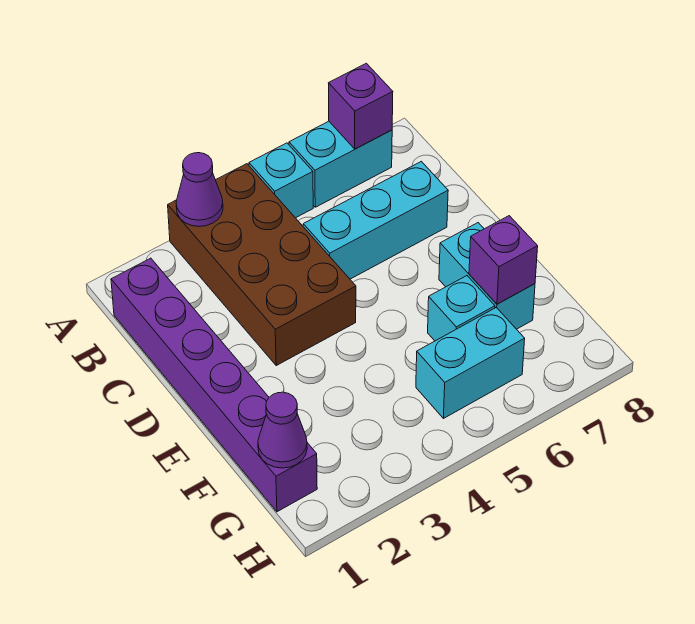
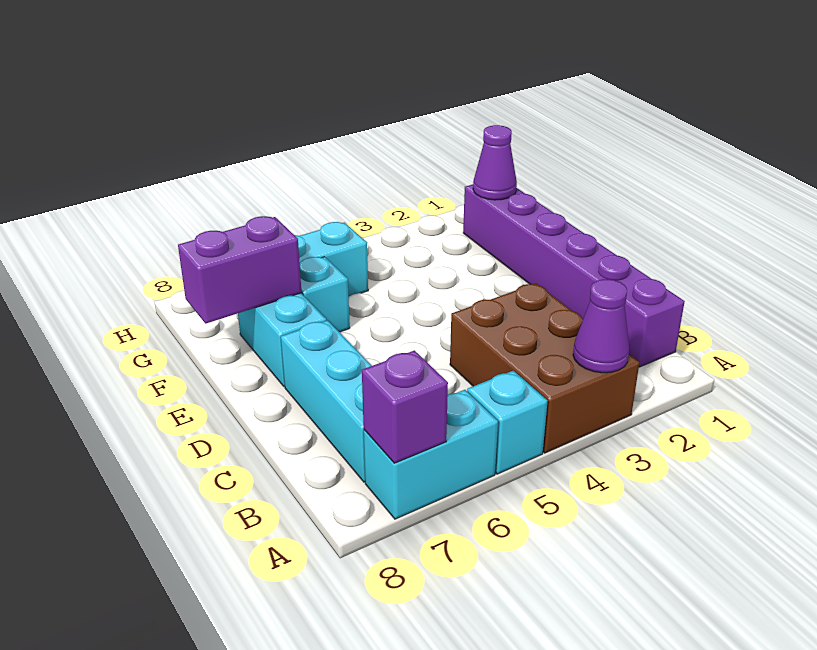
brown brick A3:D4 level 1 -> brown brick A3:C4 level 1
cyan brick C5:C7 level 1 -> cyan brick B7:D7 level 1
purple brick F7 level 2 -> purple brick F7:F8 level 2

